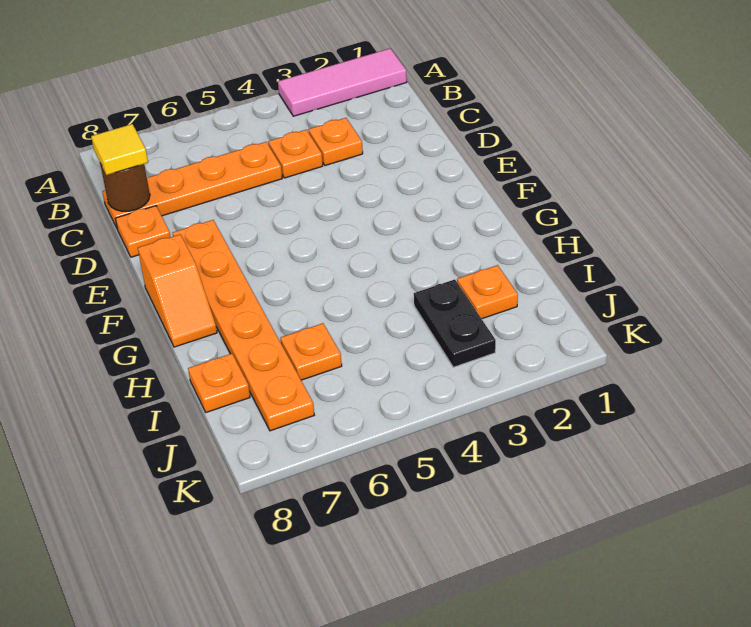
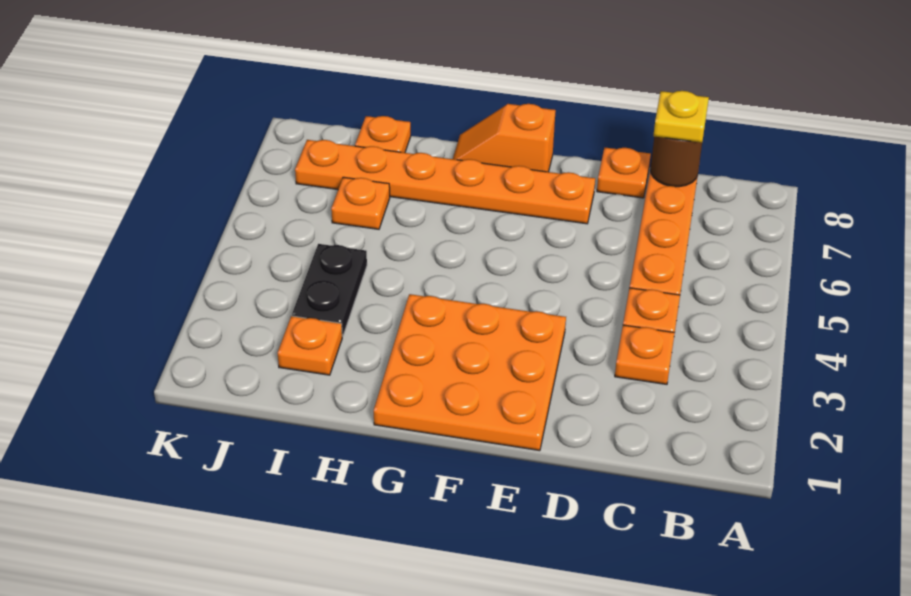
pink tile A1:A3 level 1 -> none
yellow tile C8 level 3 -> yellow plate C8 level 3
none -> orange plate E1:G3 level 1
black plate I3:J3 level 1 -> black plate I3:I4 level 1

